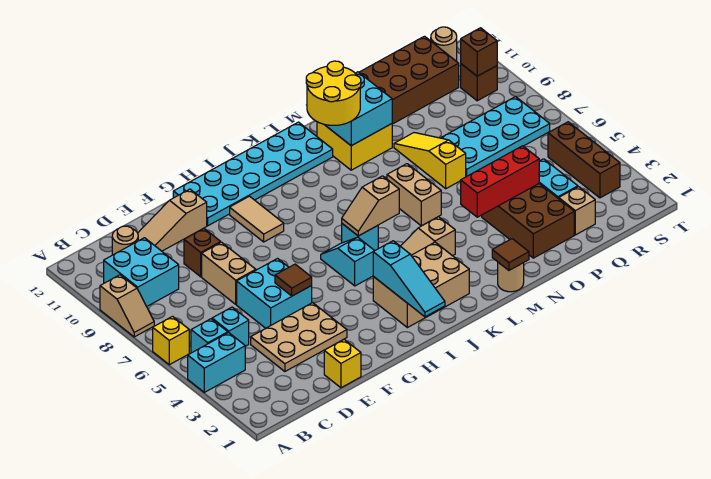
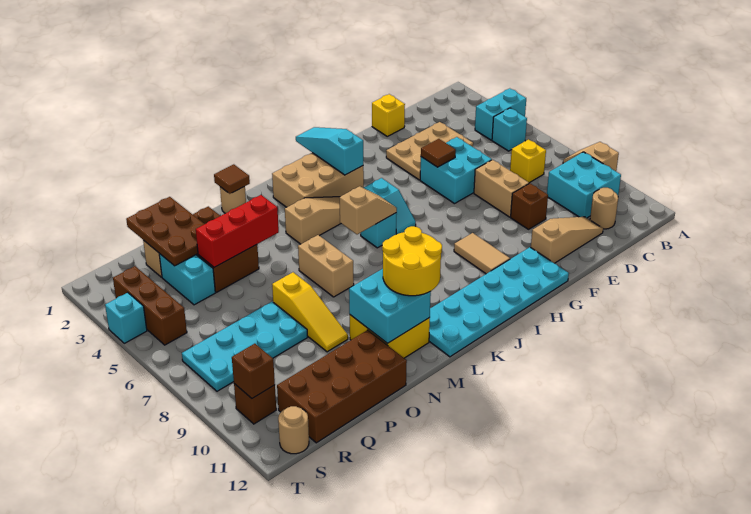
yellow brick A6 level 1 -> yellow brick C7 level 1
cyan brick C5 level 1 -> cyan brick T4 level 1
none -> brown plate P1:Q3 level 2

